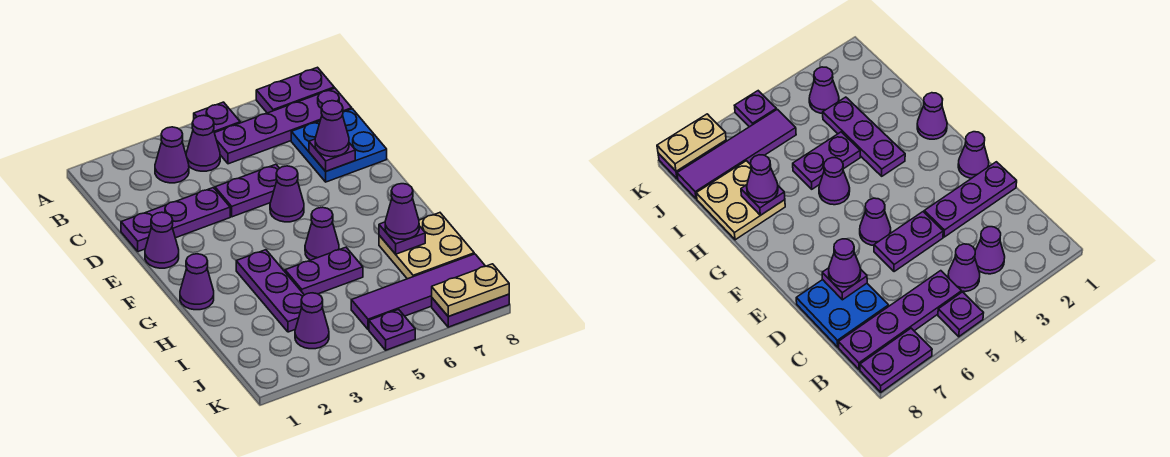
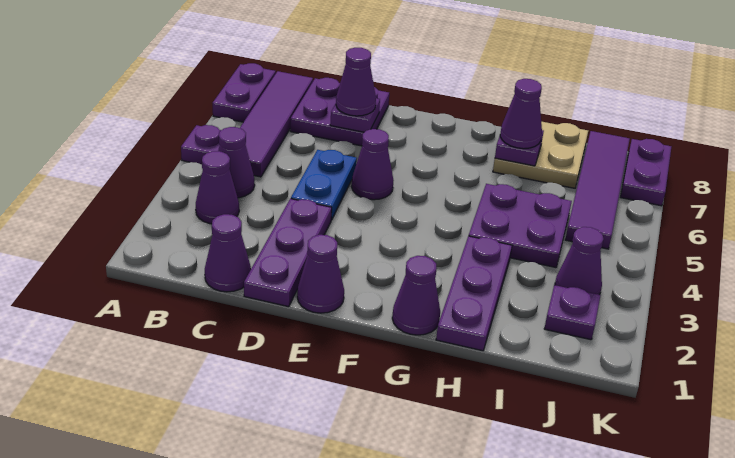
purple plate B5:B8 level 1 -> purple tile B5:B8 level 1
blue plate C7:D8 level 1 -> purple plate C7:D8 level 1
purple plate D4:D5 level 1 -> blue plate D4:D5 level 1
purple plate G3:I3 level 1 -> purple plate H1:H3 level 1
purple cone G5 level 1 -> purple cone C1 level 1
purple plate H4:H5 level 1 -> purple plate H4:I5 level 1
purple plate K5 level 1 -> purple plate J2 level 1
tan plate K7:K8 level 2 -> none

